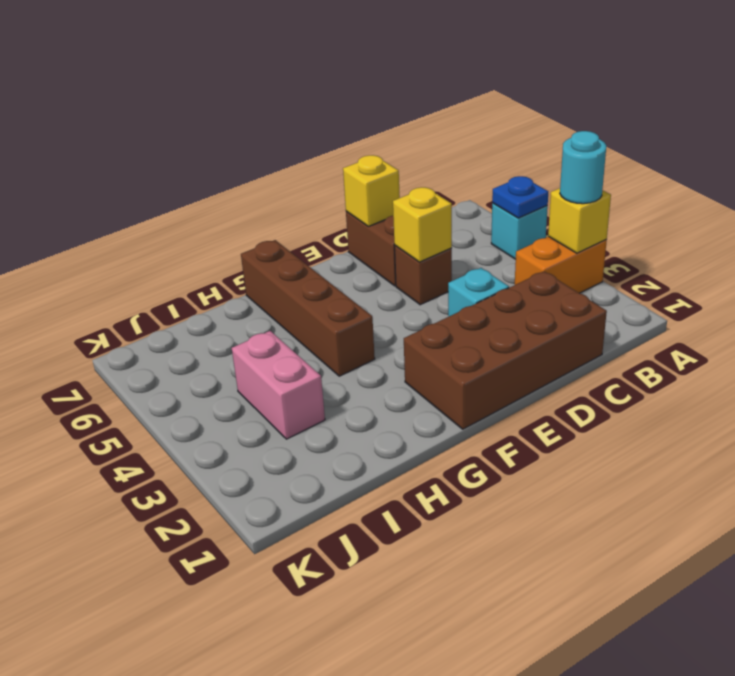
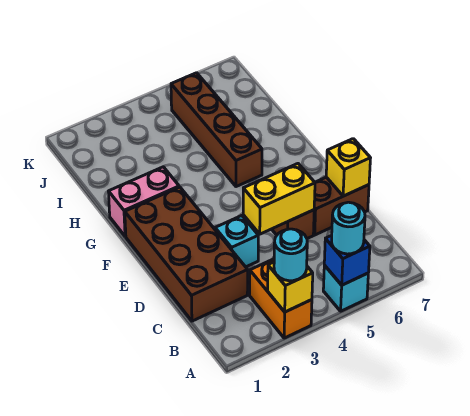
blue plate A5 level 2 -> blue brick A5 level 2
none -> cyan round brick A5 level 3
yellow brick D5 level 2 -> yellow brick D4:D5 level 2
brown brick G4:G7 level 1 -> brown brick G5:J5 level 1
pink brick I3:I4 level 1 -> pink brick G1:G2 level 1

